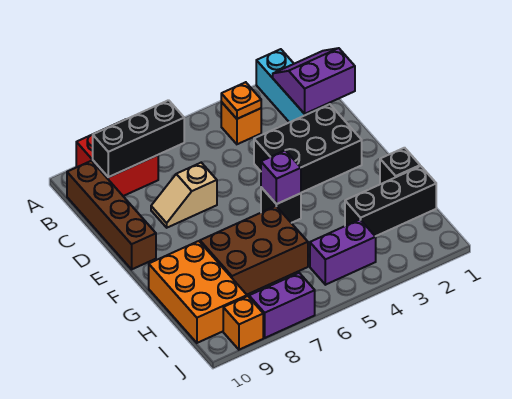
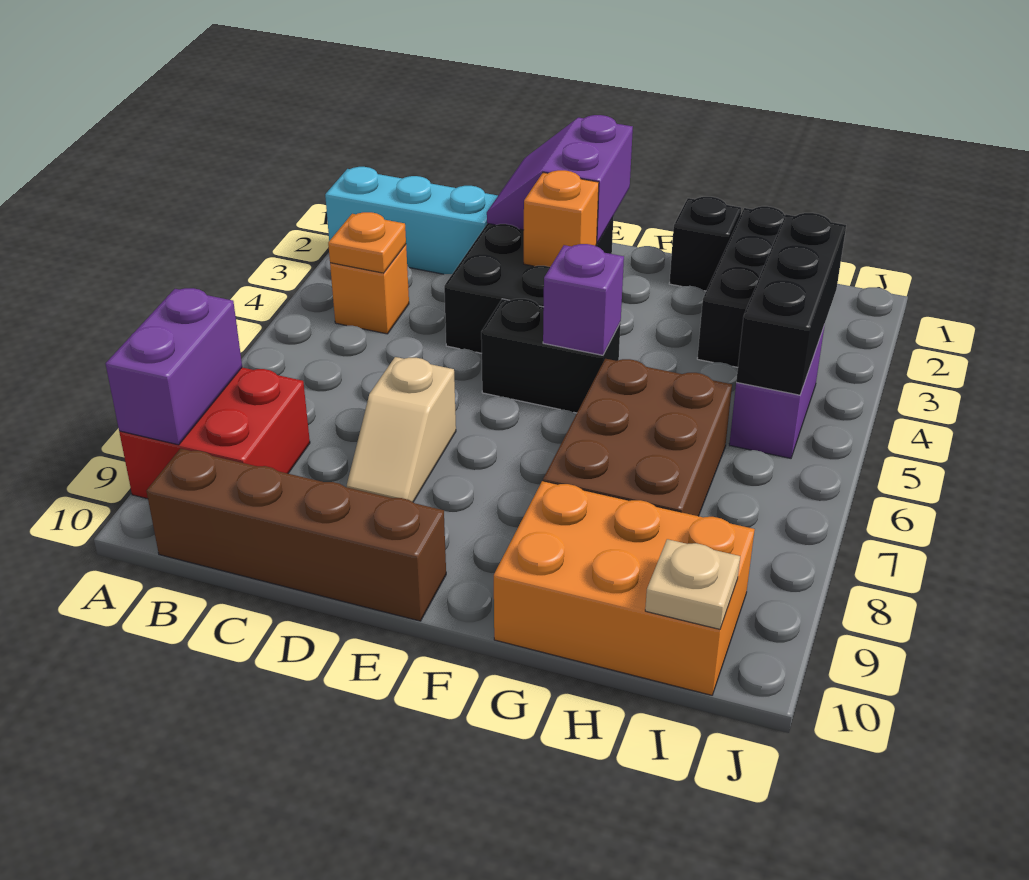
purple slope B1:C2 level 2 top C -> purple slope D1:E2 level 2 top E
black brick B7:B9 level 2 -> black brick I3:I5 level 2
black brick F5 level 1 -> black brick E5:F5 level 1
none -> tan plate I10 level 2
purple brick J7:J8 level 1 -> purple brick A8:A9 level 2
orange brick J9 level 1 -> orange brick E3 level 2

